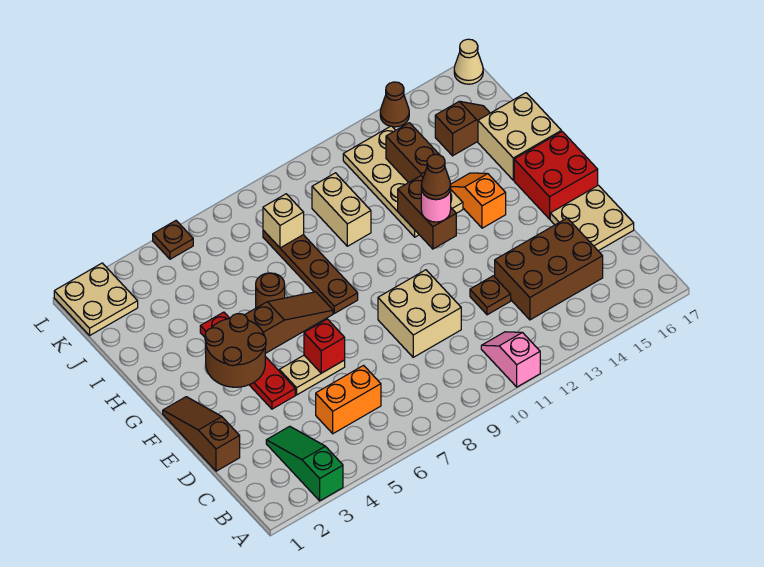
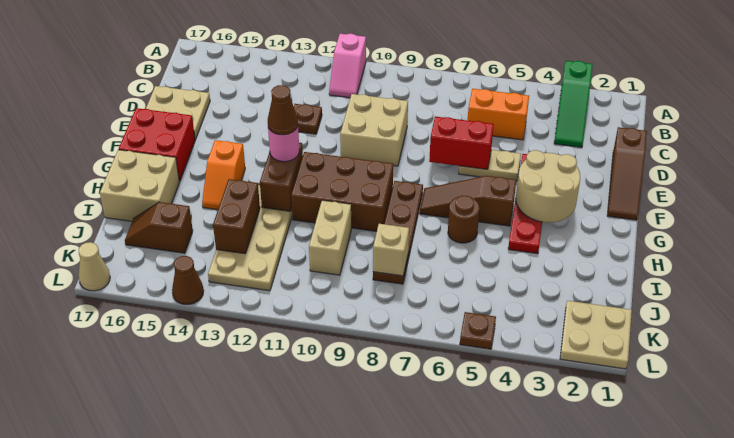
brown brick C13:D15 level 1 -> brown brick G9:H11 level 1
red brick E6 level 2 -> red brick E6:E7 level 2
brown round brick F3:G4 level 2 -> tan round brick F3:G4 level 2

